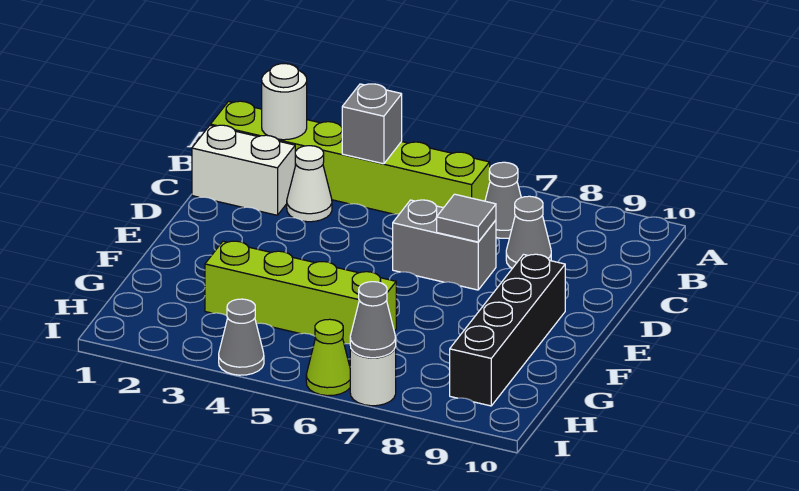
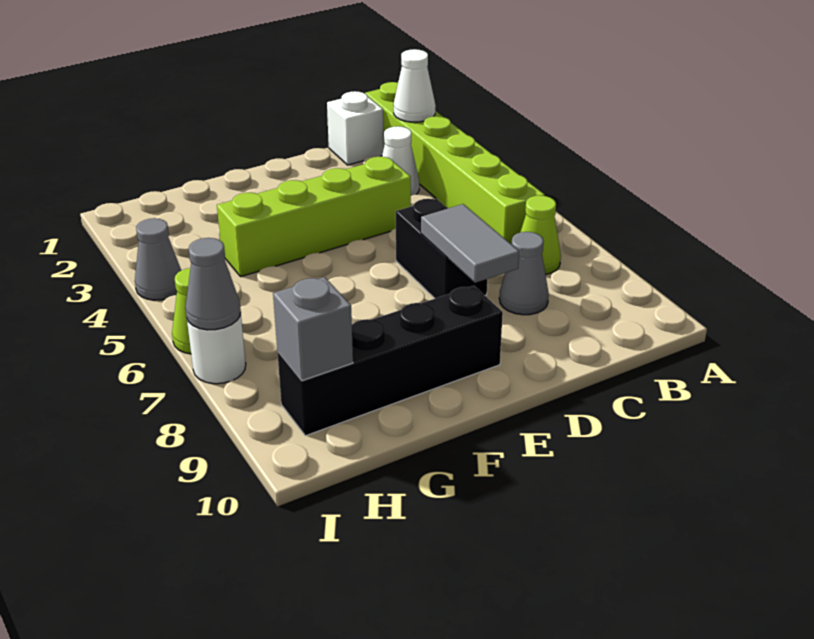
white round brick B2 level 2 -> white cone B2 level 2
grey brick B4 level 2 -> grey brick H9 level 2
grey cone B7 level 1 -> lime cone B7 level 1
white brick C1:C2 level 1 -> white brick C1 level 1
grey brick D6:D7 level 1 -> black brick D6:D7 level 1
grey tile D7 level 2 -> grey tile D7:D8 level 2
lime brick G3:G6 level 1 -> lime brick D4:G4 level 1

